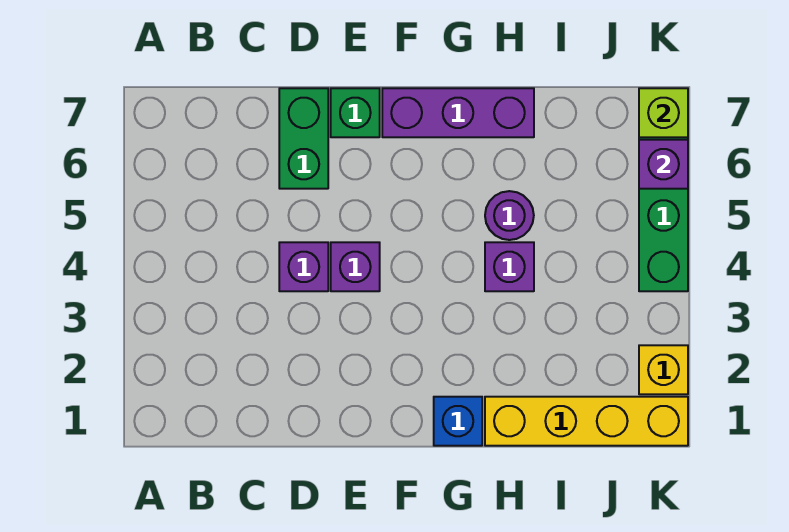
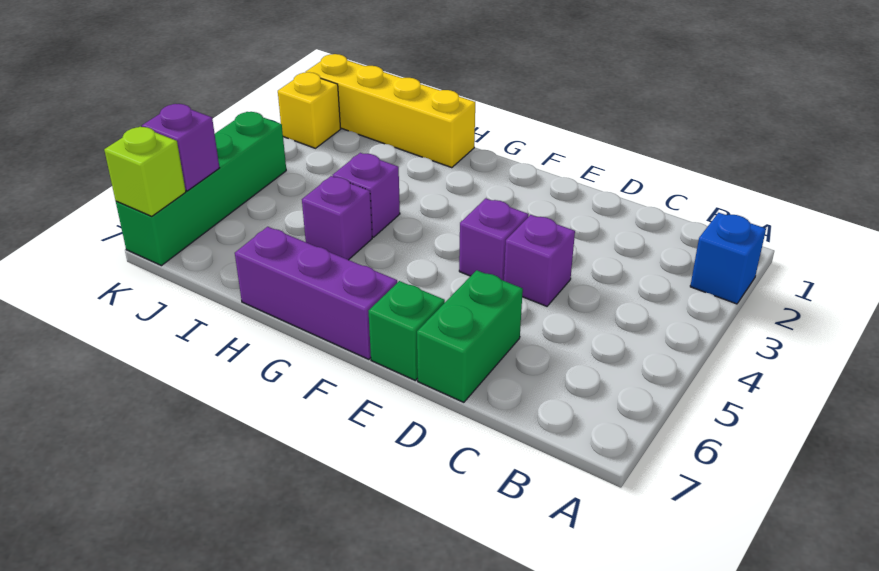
blue brick G1 level 1 -> blue brick A2 level 1
purple round brick H5 level 1 -> purple brick H5 level 1

